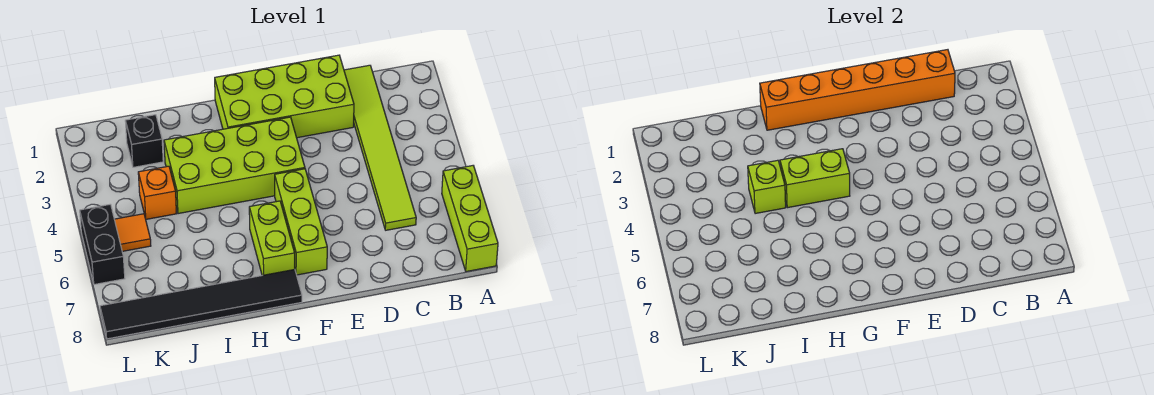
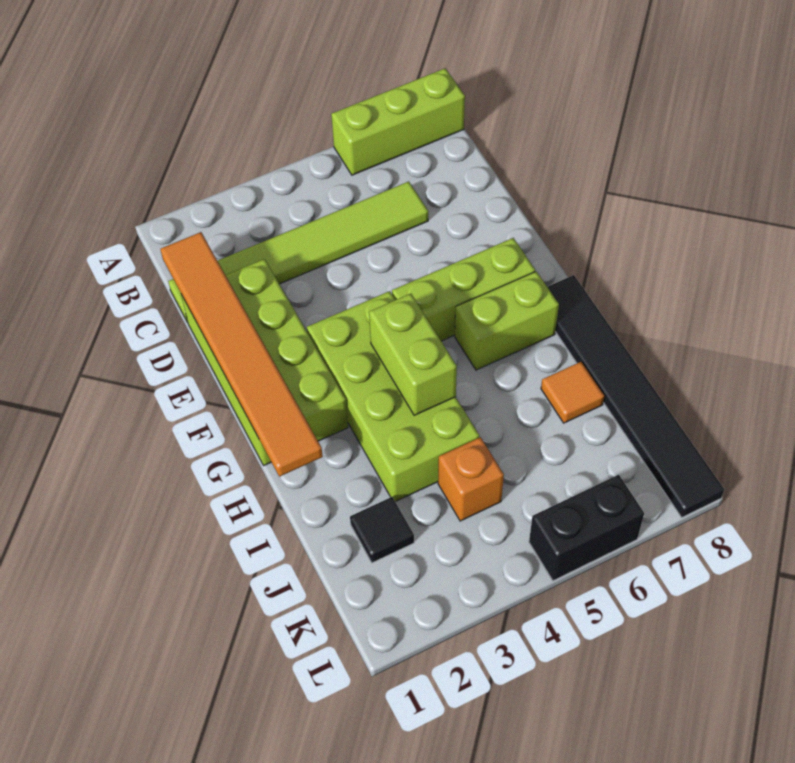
orange brick C1:H1 level 2 -> orange tile C1:H1 level 2
lime brick I4 level 2 -> none
black brick J2 level 1 -> black tile J2 level 1
orange tile K5 level 1 -> orange tile I7 level 1

